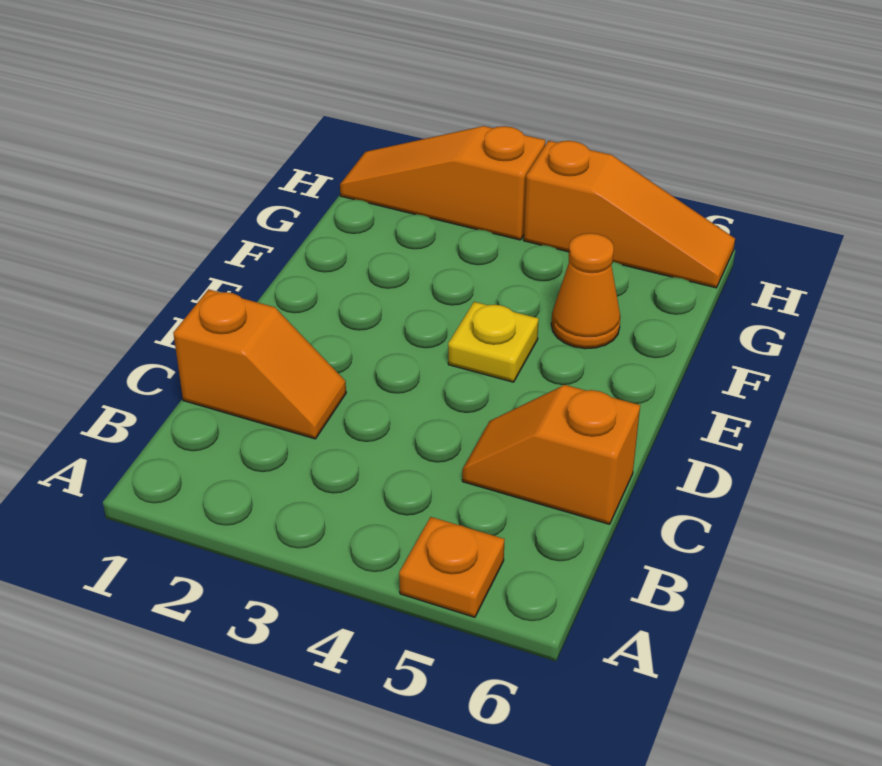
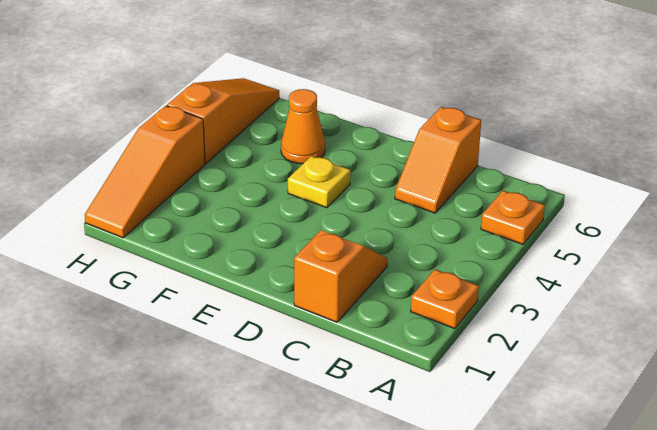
none -> orange plate A2 level 1

